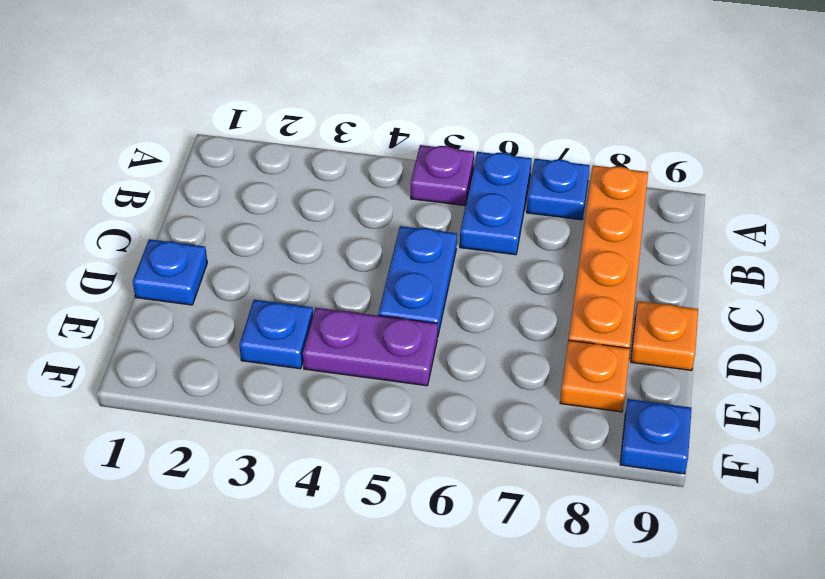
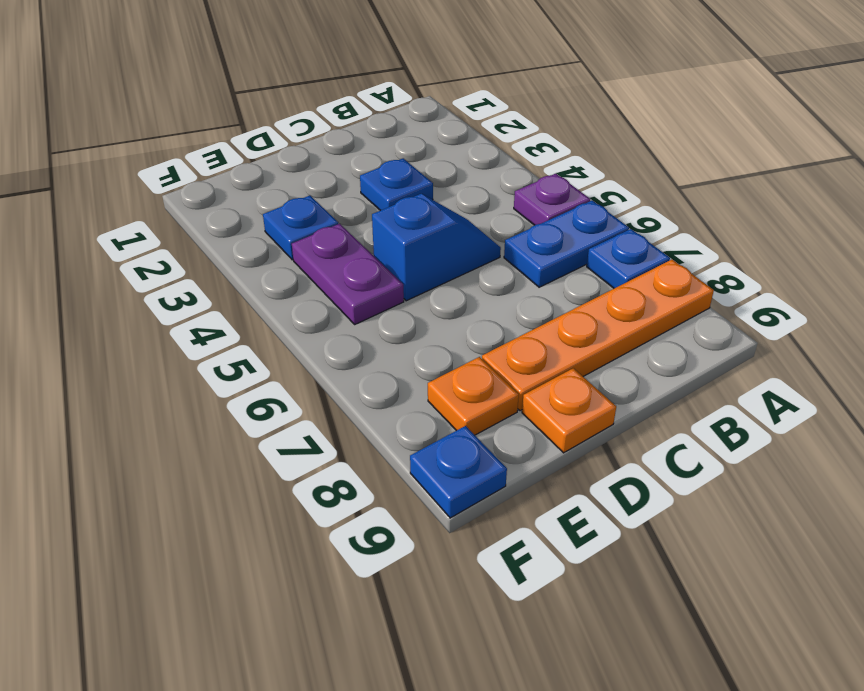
blue plate C5:D5 level 1 -> blue slope C5:D5 level 1 top D
blue plate D1 level 1 -> blue plate C3 level 1

